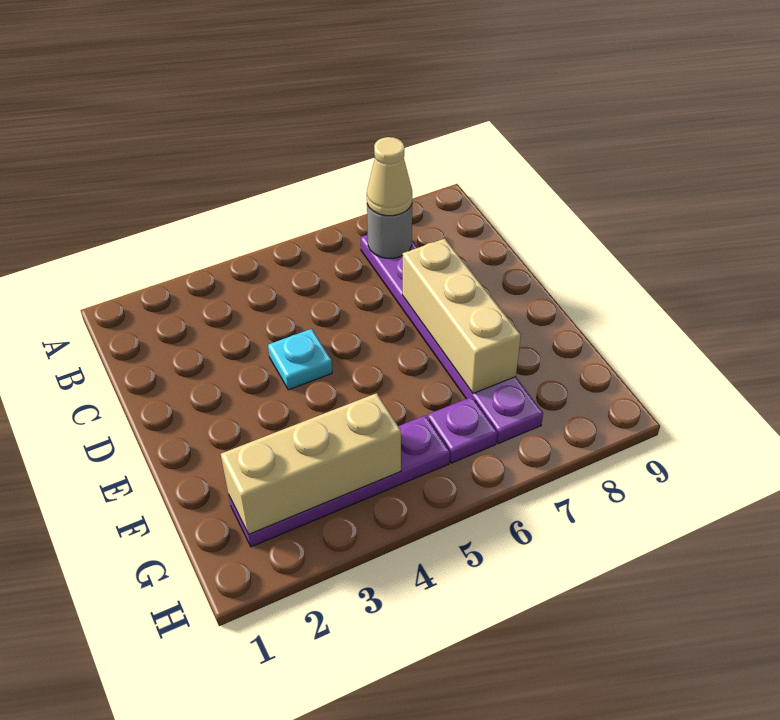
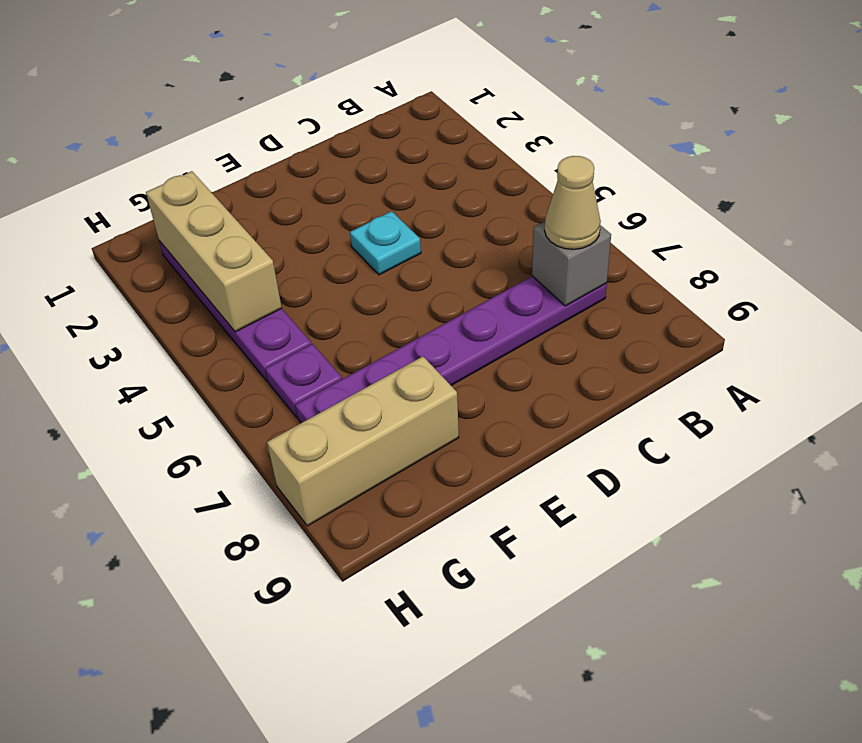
grey round brick B7 level 2 -> grey brick B7 level 2
tan brick D7:F7 level 2 -> tan brick F8:H8 level 1

